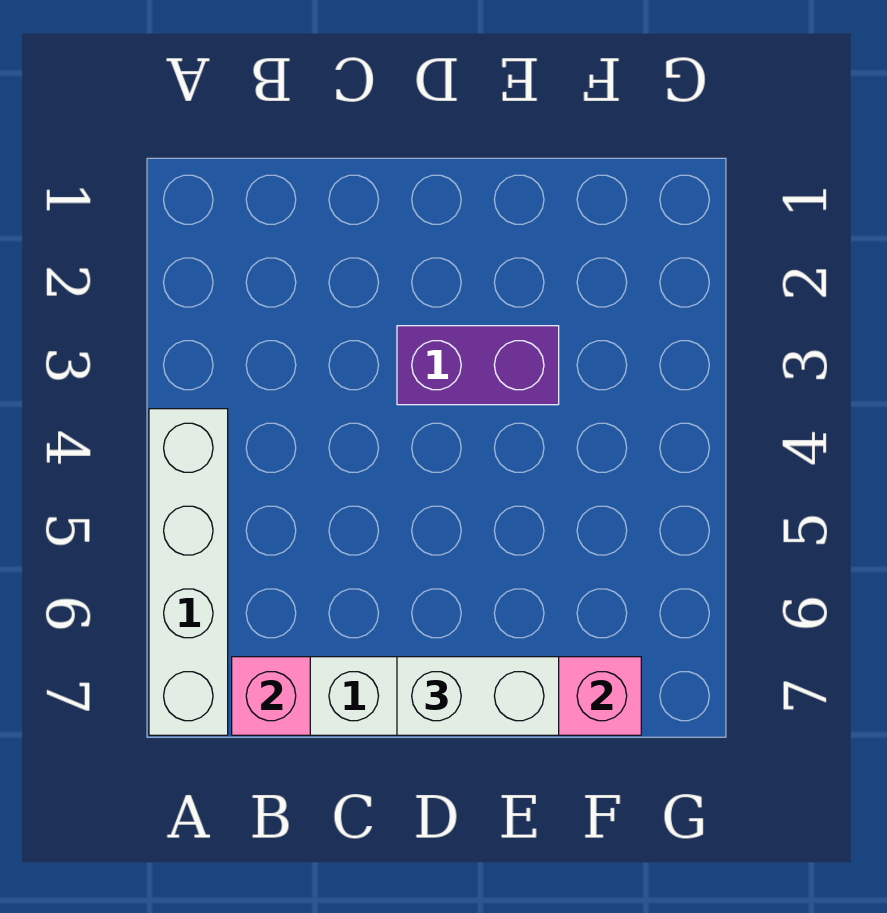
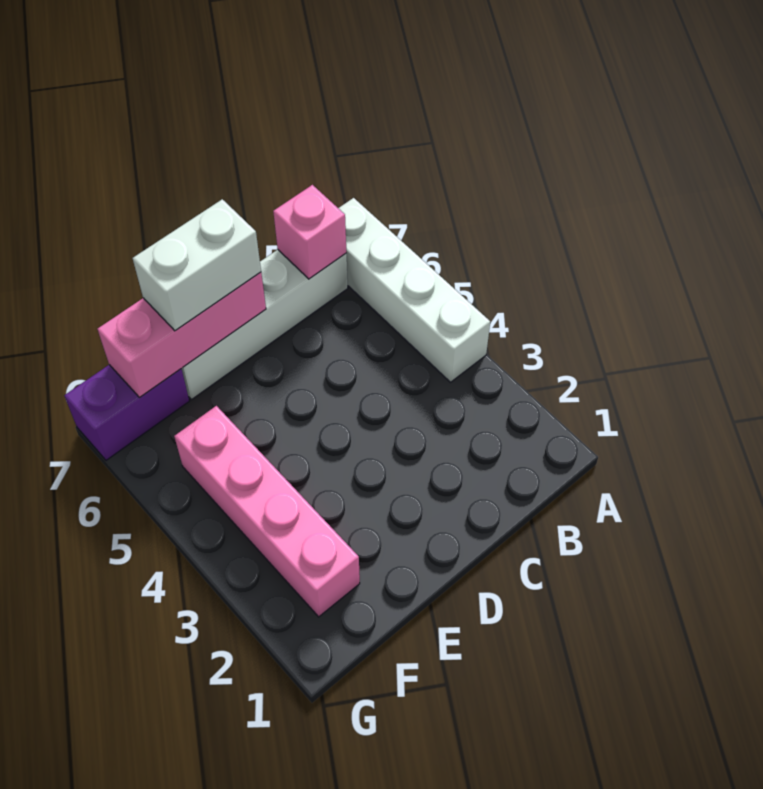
purple brick D3:E3 level 1 -> purple brick F7:G7 level 1
none -> pink brick F2:F5 level 1

